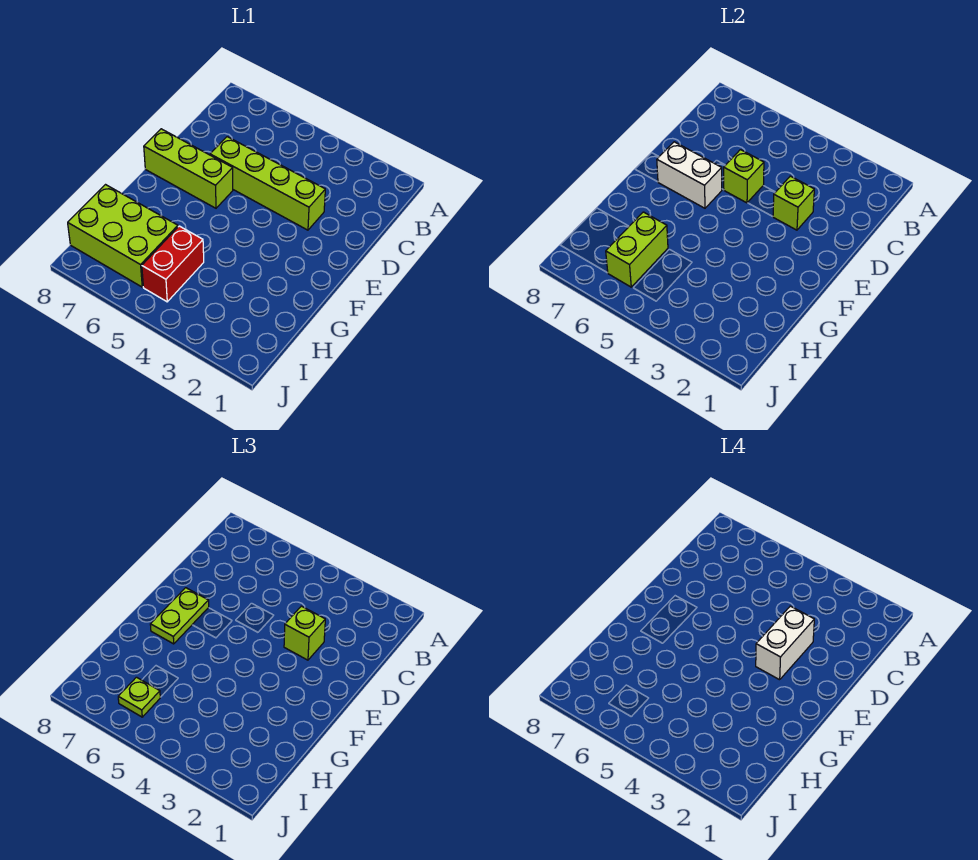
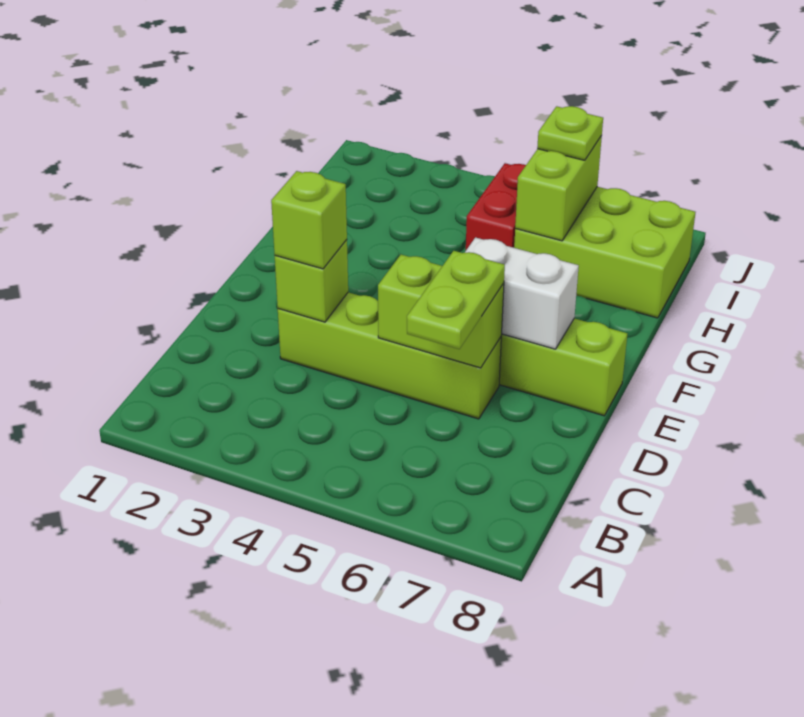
white brick D3:E3 level 4 -> none
lime brick D5 level 2 -> lime brick D5:D6 level 2
lime plate E7:F7 level 3 -> lime plate C6:D6 level 3

